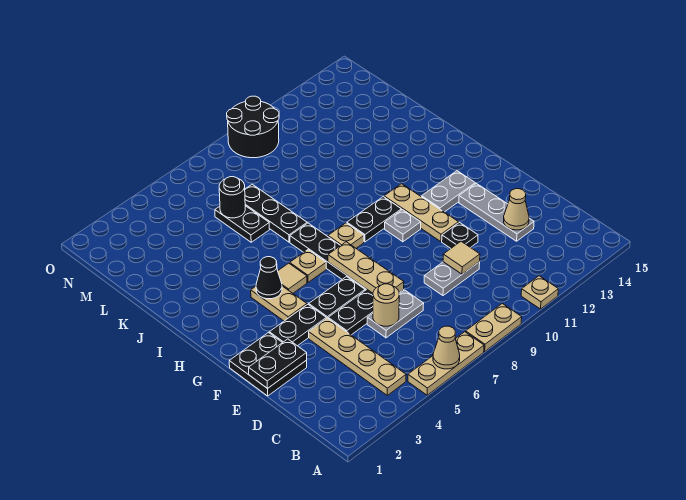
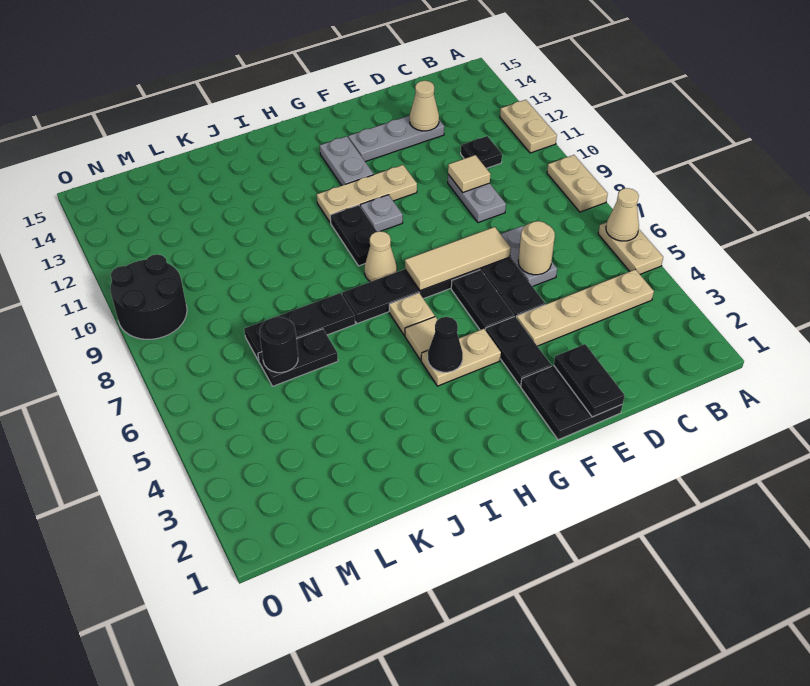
tan plate A5:A7 level 1 -> tan plate A5:A6 level 1
tan plate A11 level 1 -> tan plate A11:A12 level 1
tan plate E7:G7 level 2 -> tan tile E7:G7 level 2
black plate E11 level 1 -> black plate C11 level 1
tan plate H8 level 1 -> tan cone H8 level 1

